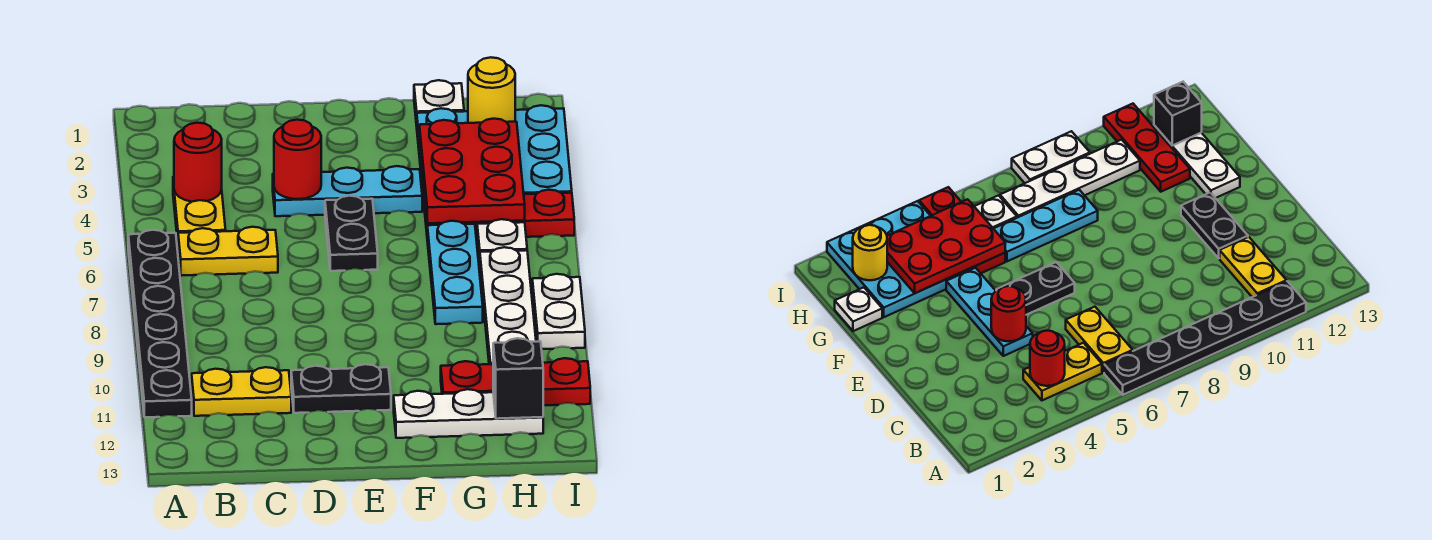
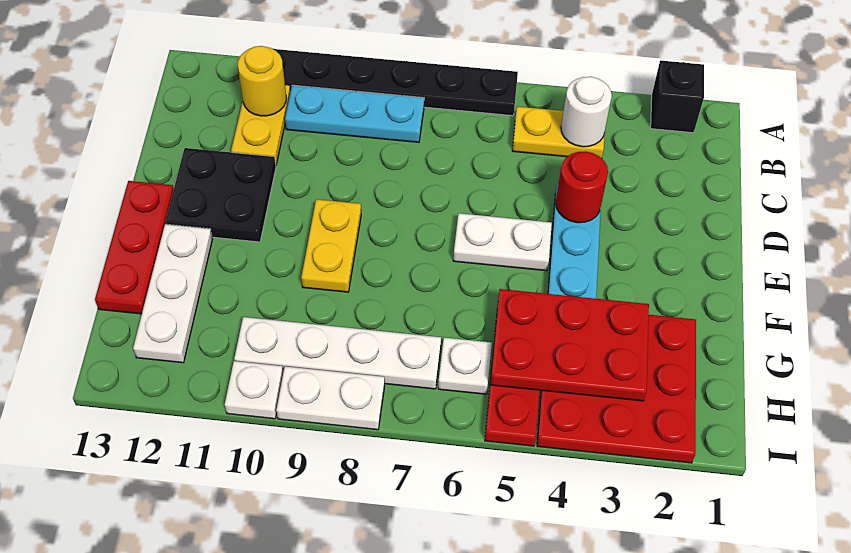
red round brick B4 level 2 -> white round brick B4 level 2
yellow plate B6:C6 level 1 -> yellow plate E9:F9 level 1
black plate D11:E11 level 1 -> black plate D11:E12 level 1
black plate E5:E6 level 1 -> white plate E5:E6 level 1
white plate G1 level 1 -> white plate I10 level 1
cyan plate G2:I4 level 1 -> red plate G2:I4 level 1
cyan plate G6:G8 level 1 -> cyan plate B8:B10 level 1
red plate G11:I11 level 1 -> red plate E13:G13 level 1
yellow round brick H2 level 2 -> yellow round brick B11 level 2
black brick H12 level 2 -> black brick A2 level 1

